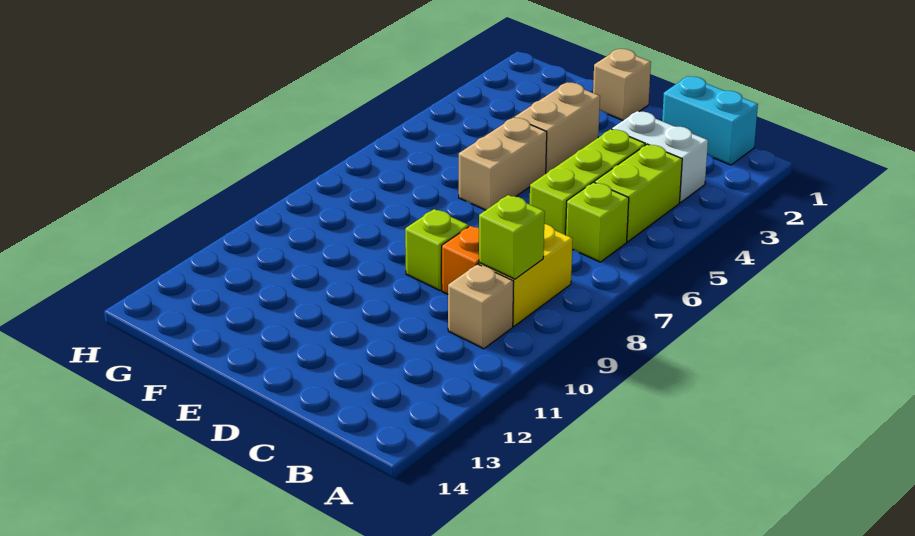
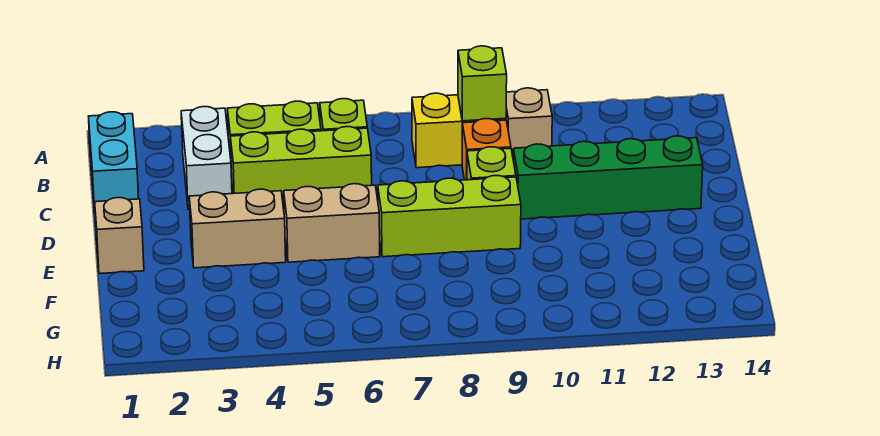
none -> green brick D10:D13 level 1
none -> lime brick E7:E9 level 1

